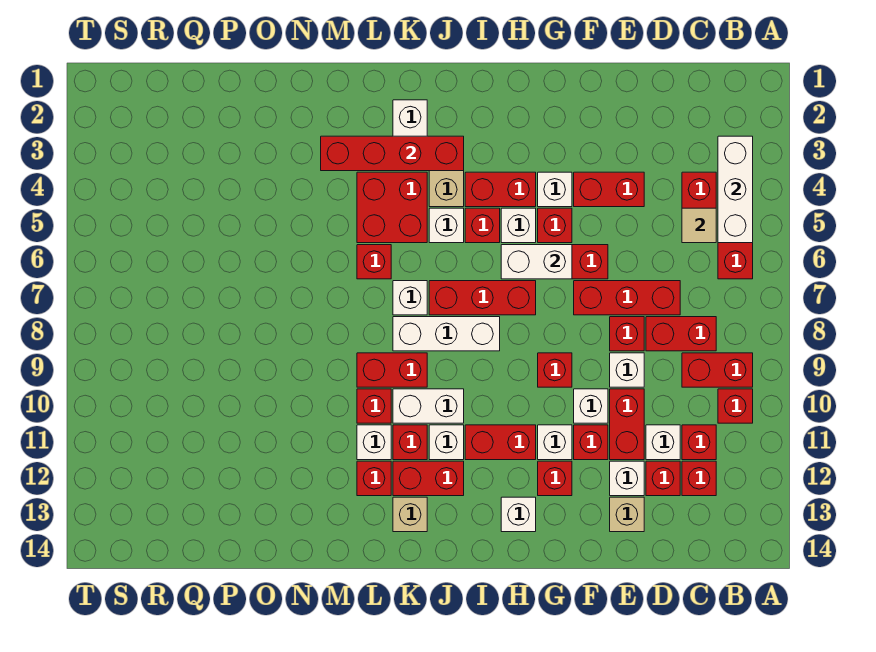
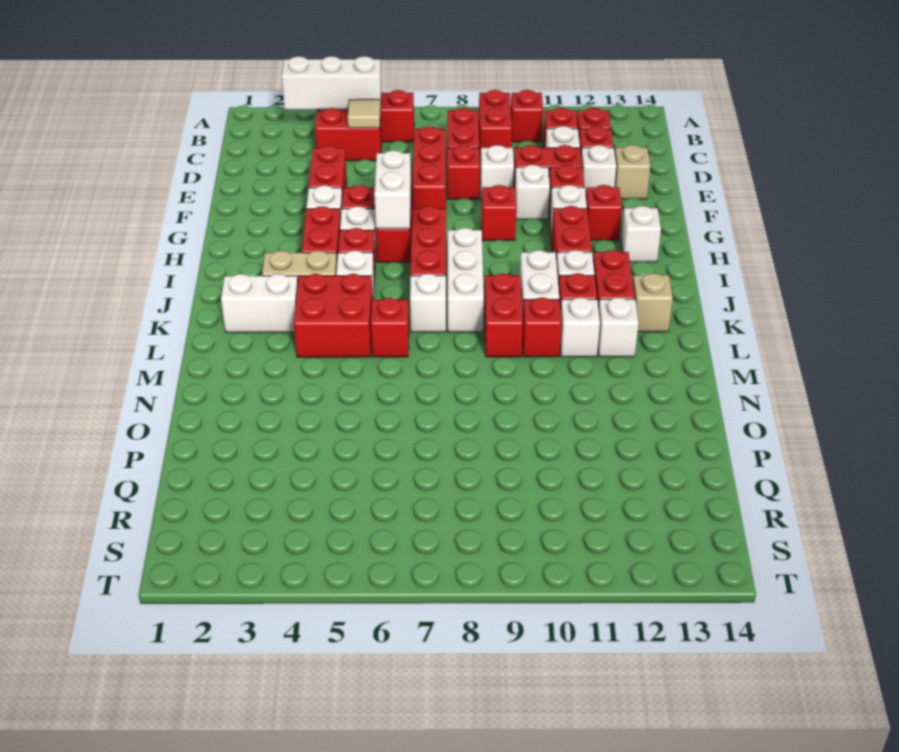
red brick J3:M3 level 2 -> none
red brick L12 level 1 -> white brick L12 level 1

